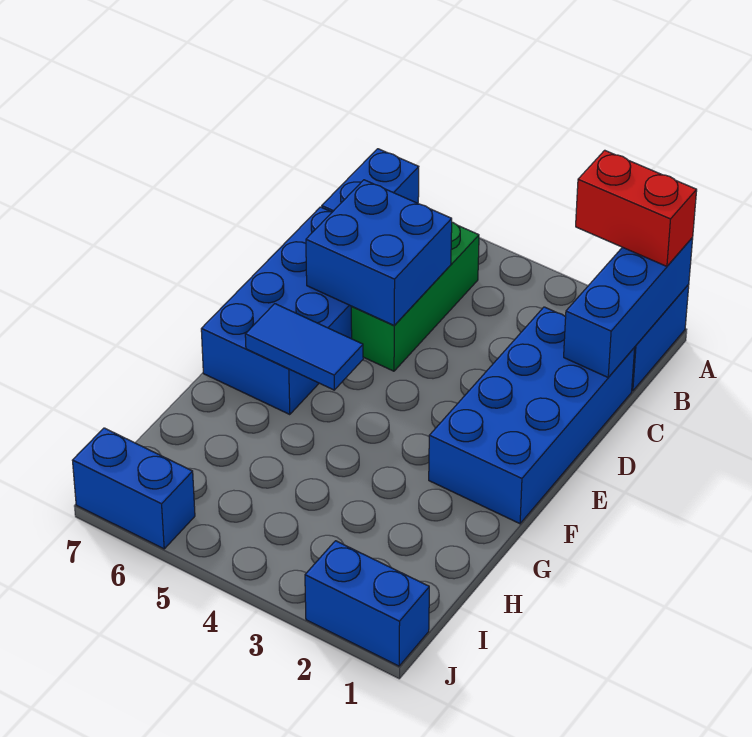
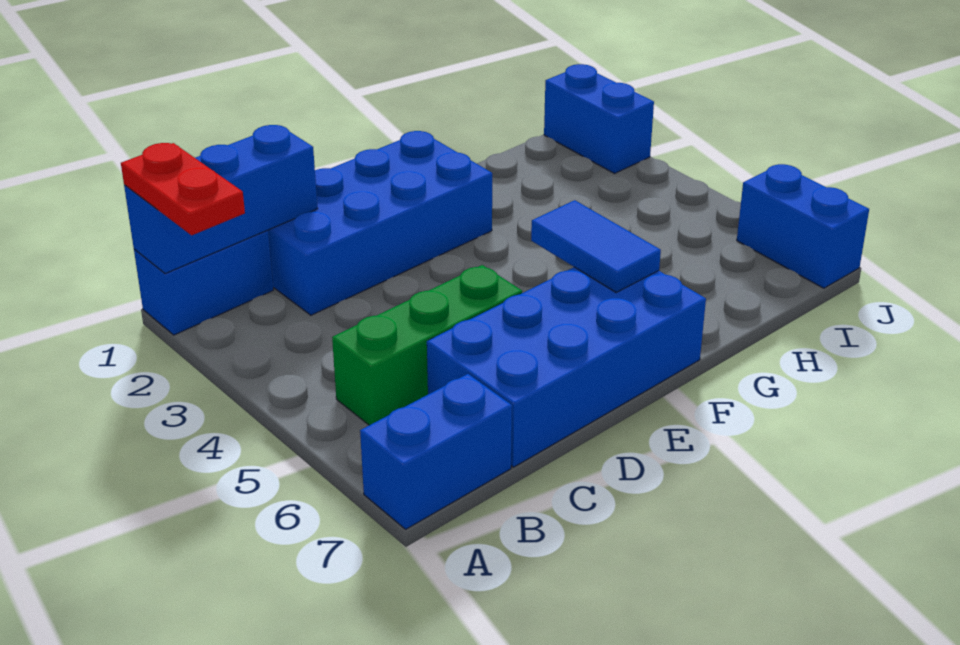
red brick A1:A2 level 3 -> red plate A1:A2 level 3
blue brick C5:D6 level 2 -> none

